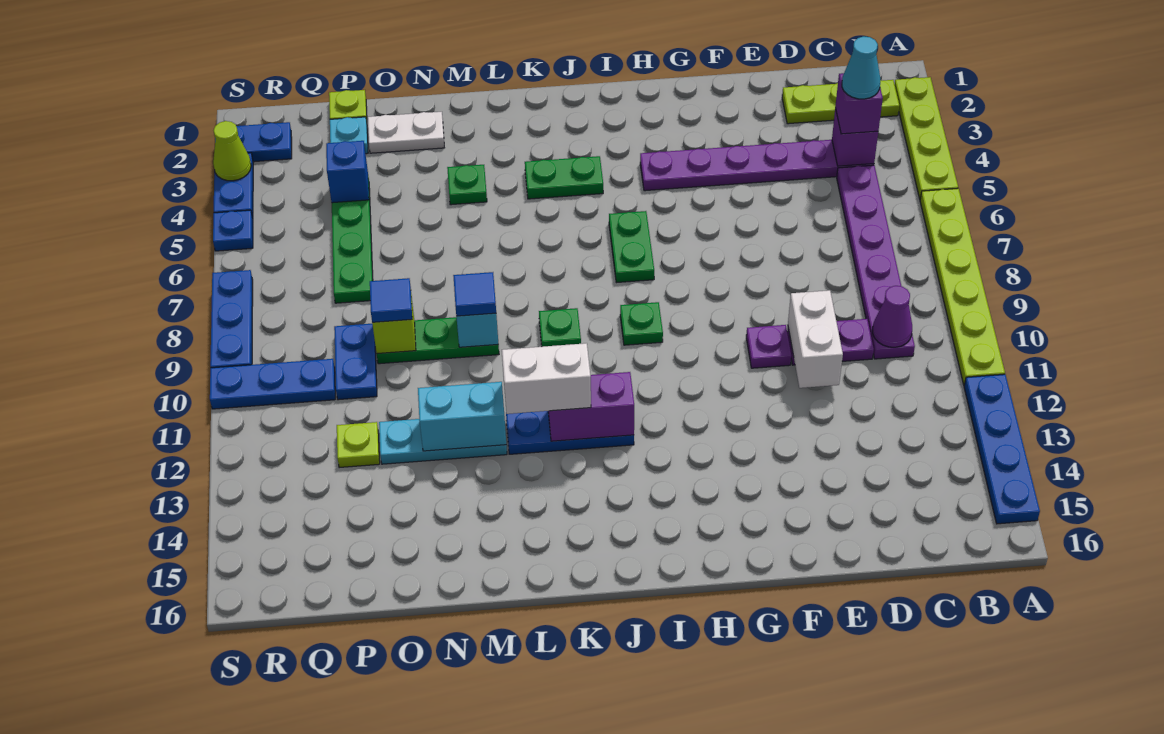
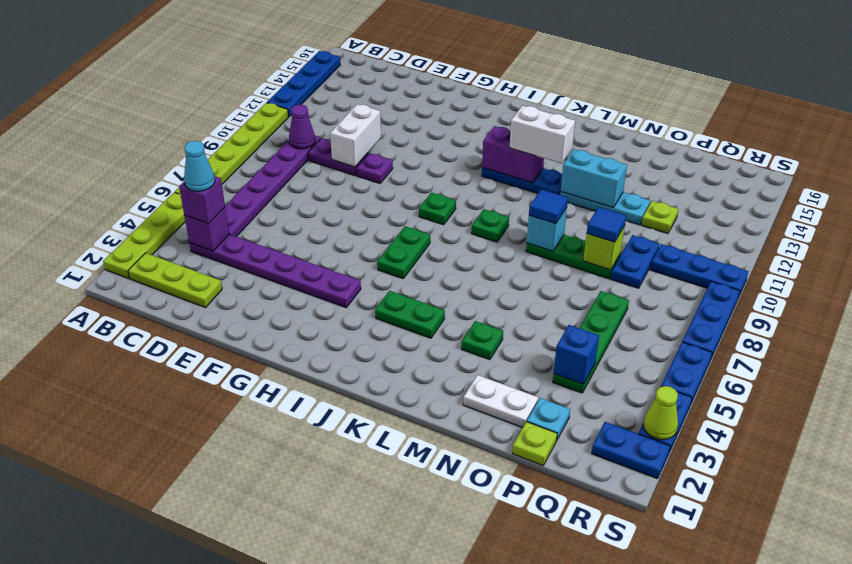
blue plate S5 level 1 -> blue plate S5:S6 level 1

